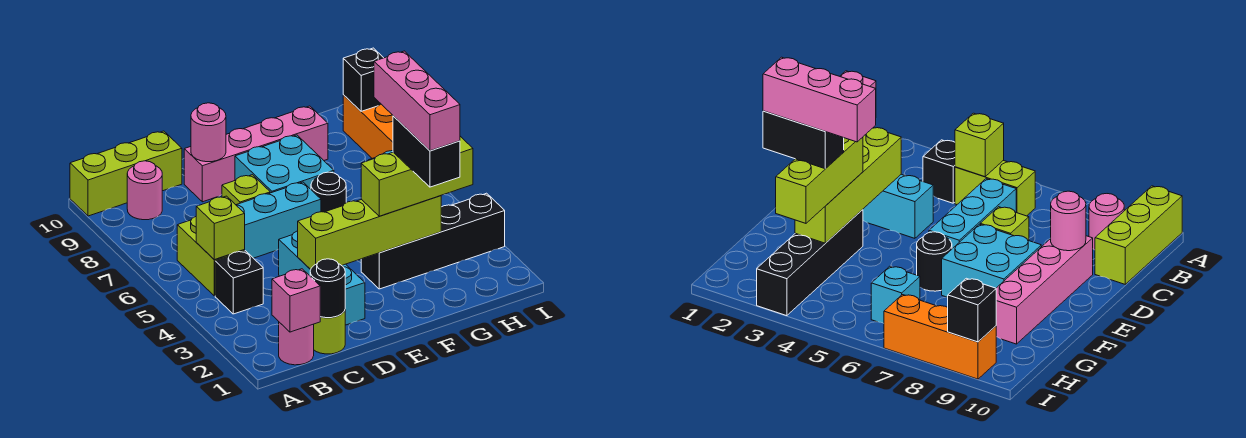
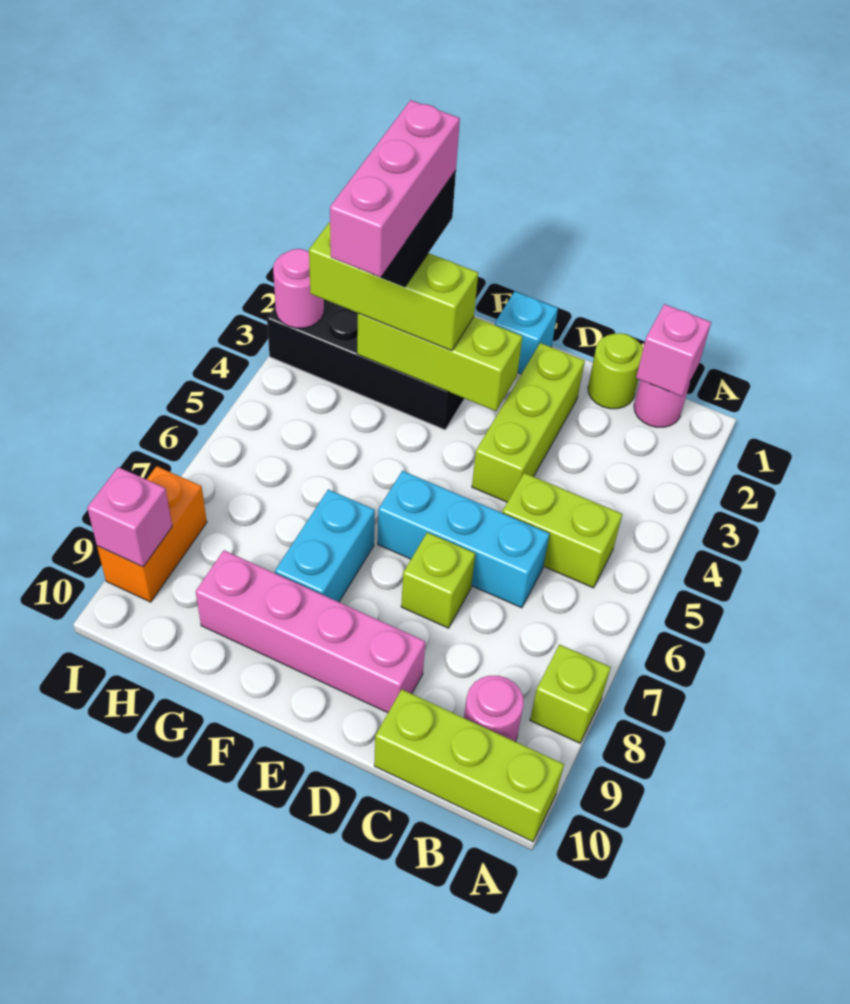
black brick B4 level 1 -> none
lime brick B5:B6 level 1 -> lime brick B5:C5 level 1
lime brick B5 level 2 -> lime brick A8 level 1
black round brick C1 level 2 -> none
cyan brick D2:D4 level 1 -> lime brick D2:D4 level 1
lime brick D3:G3 level 2 -> lime brick E3:G3 level 2
pink round brick D9 level 2 -> pink round brick I3 level 2
cyan brick E7:F8 level 1 -> cyan brick F7:F8 level 1
black round brick F6 level 1 -> none
cyan brick H6 level 1 -> cyan brick E1 level 1
orange brick I7:I9 level 1 -> orange brick I8:I9 level 1
black brick I9 level 2 -> pink brick I9 level 2

